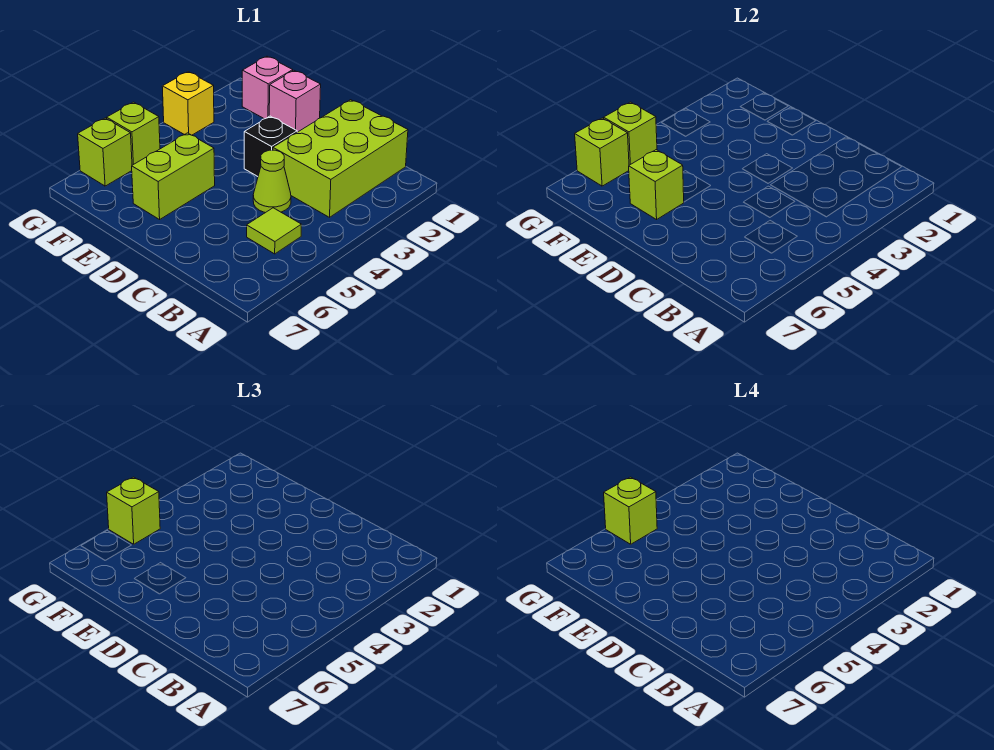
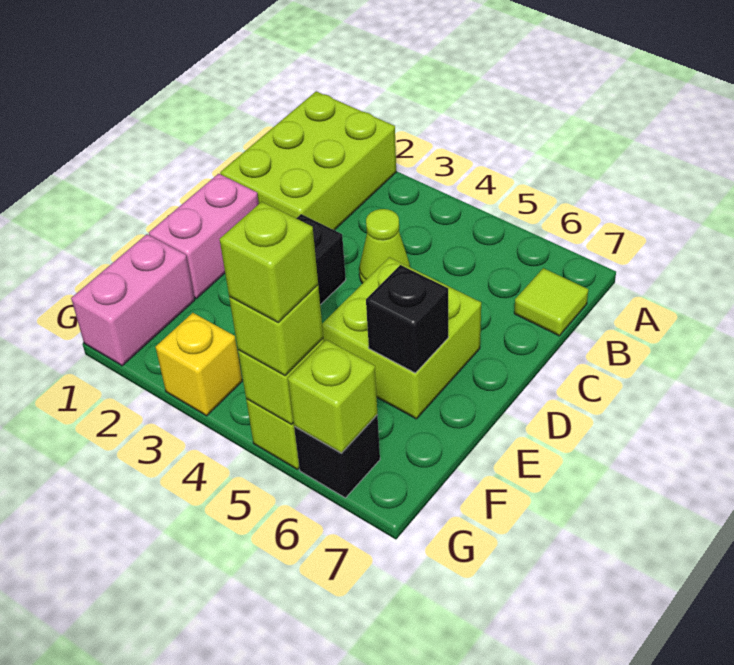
lime brick B1:C3 level 1 -> lime brick A1:C2 level 1
lime tile B5 level 1 -> lime tile B7 level 1
pink brick E1 level 1 -> pink brick D1:E1 level 1
lime brick E5:E6 level 1 -> lime brick D5:E6 level 1
lime brick E6 level 2 -> black brick E6 level 2
pink brick F1 level 1 -> pink brick F1:G1 level 1
lime brick G6 level 1 -> black brick G6 level 1

